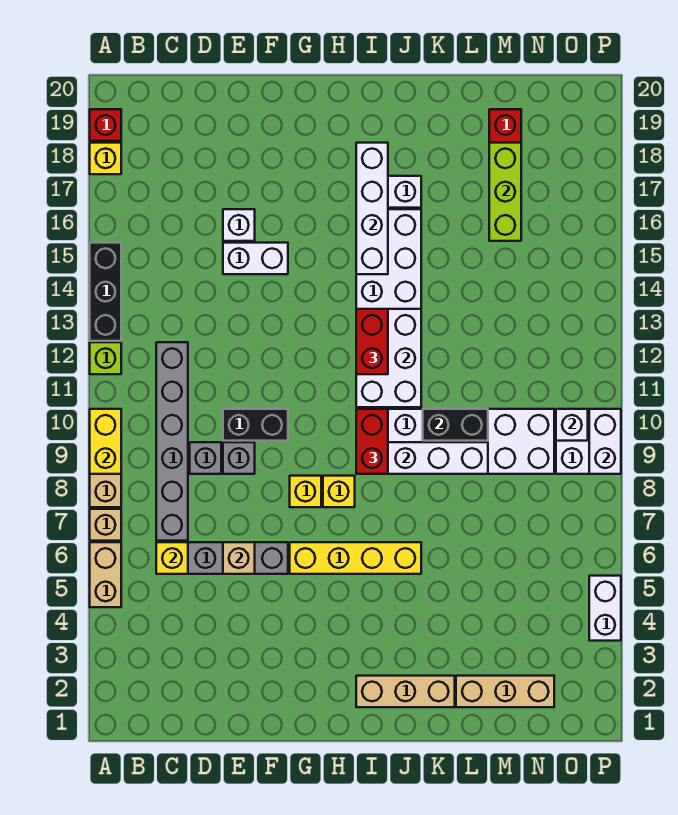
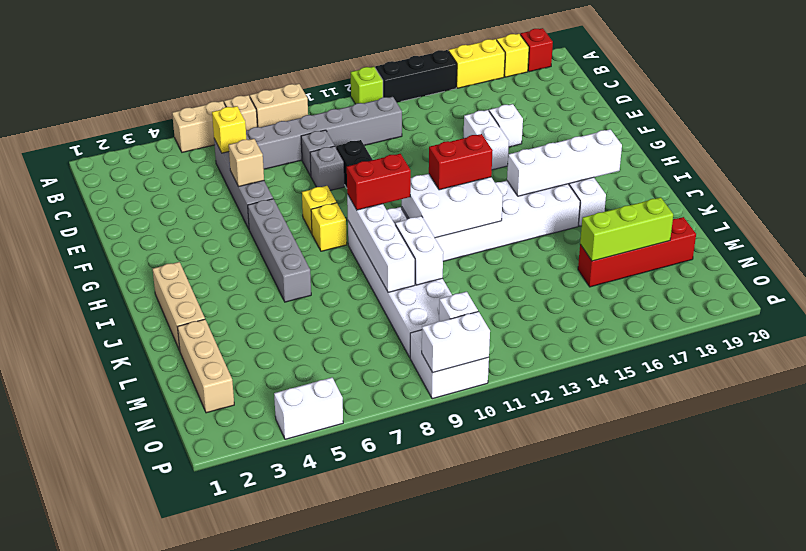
yellow brick A9:A10 level 2 -> yellow brick A16:A17 level 1
yellow brick G6:J6 level 1 -> grey brick G6:J6 level 1
black brick K10:L10 level 2 -> white brick K10:L10 level 2

